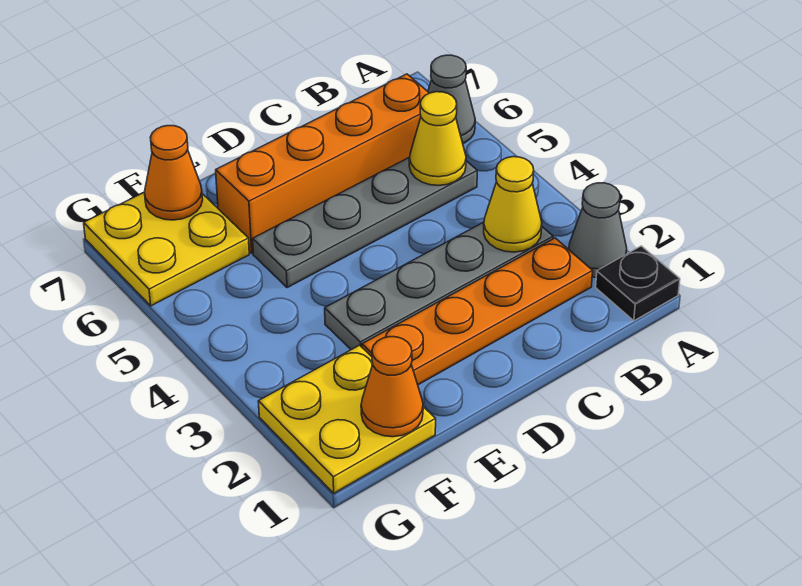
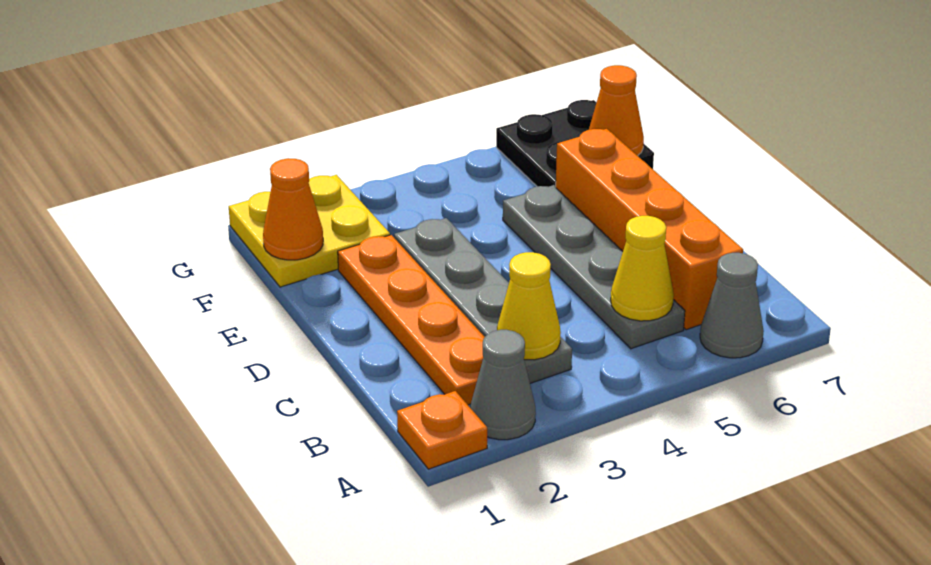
black plate A1 level 1 -> orange plate A1 level 1
yellow plate F6:G7 level 1 -> black plate F6:G7 level 1

